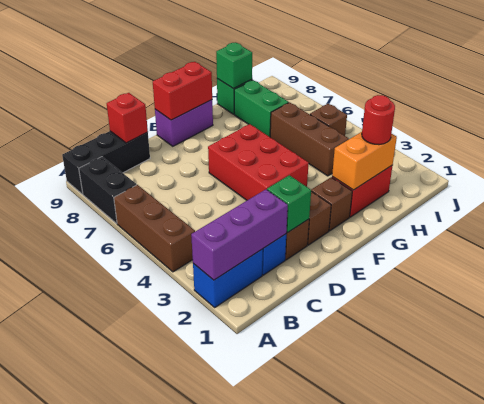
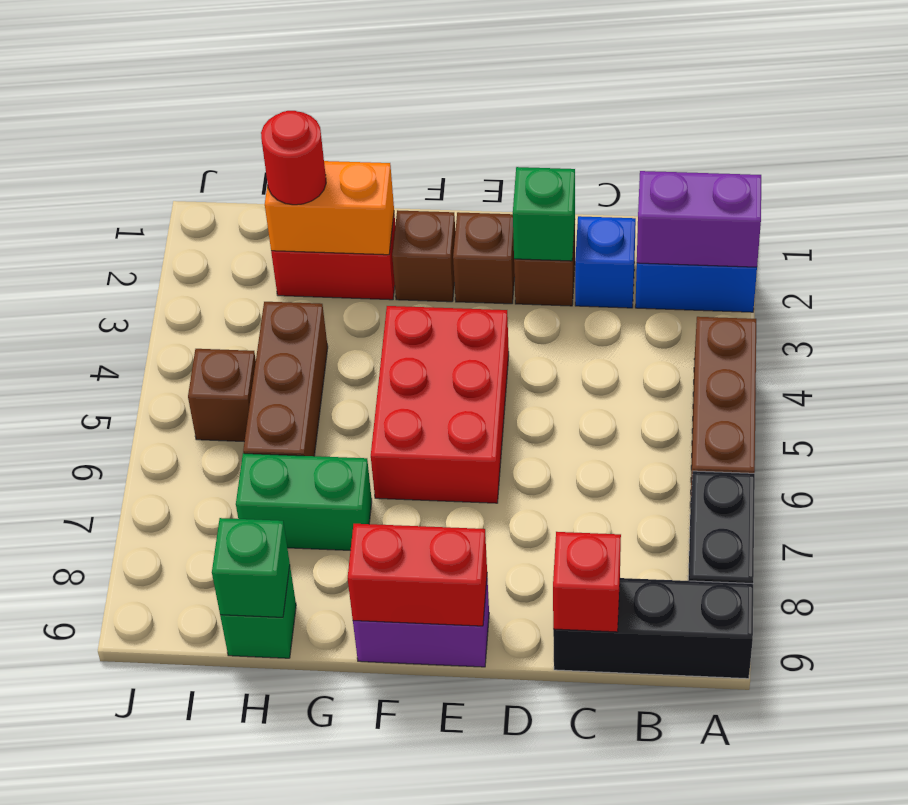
purple brick A2:C2 level 2 -> purple brick A2:B2 level 2
green brick H7:H8 level 1 -> green brick G7:H7 level 1

